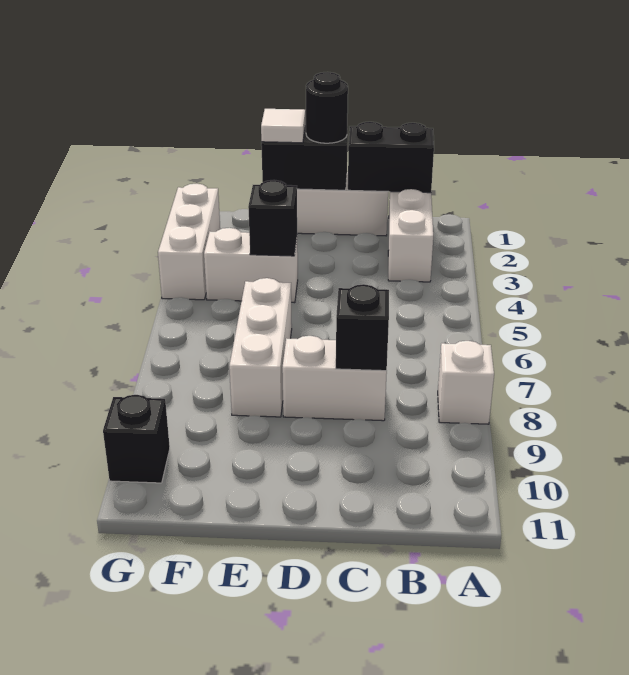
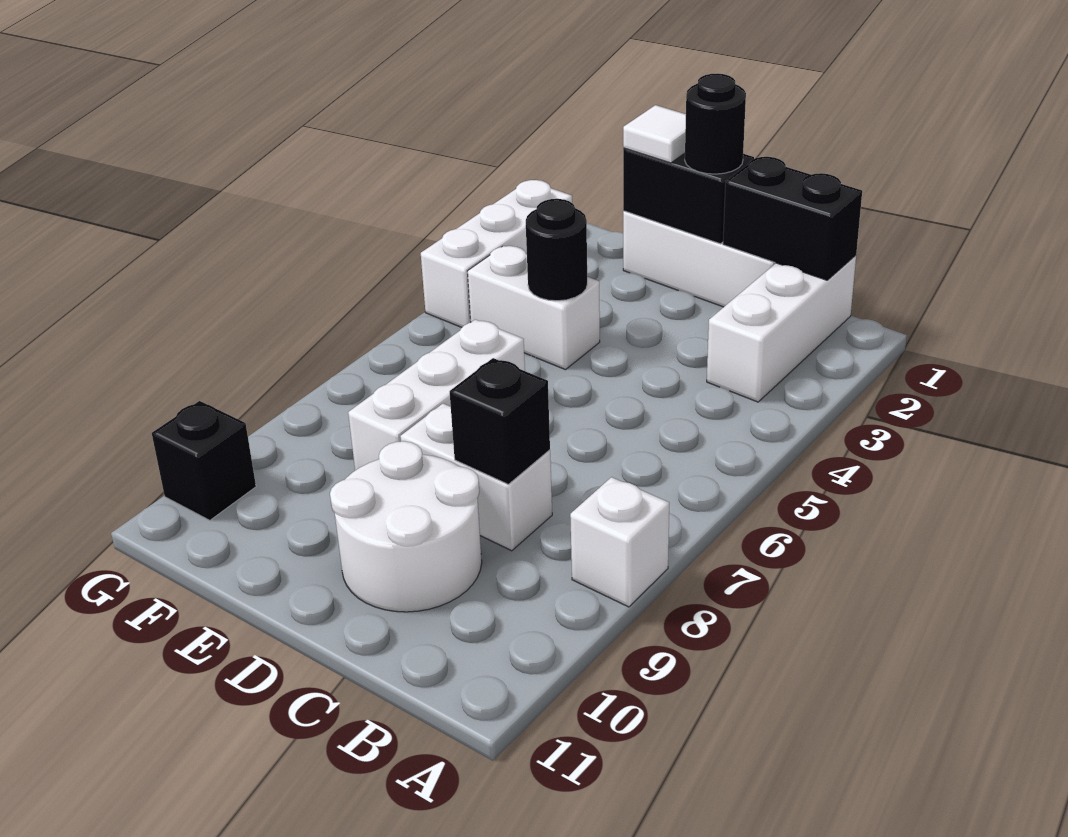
none -> white round brick C9:D10 level 1
black brick E4 level 2 -> black round brick E4 level 2

